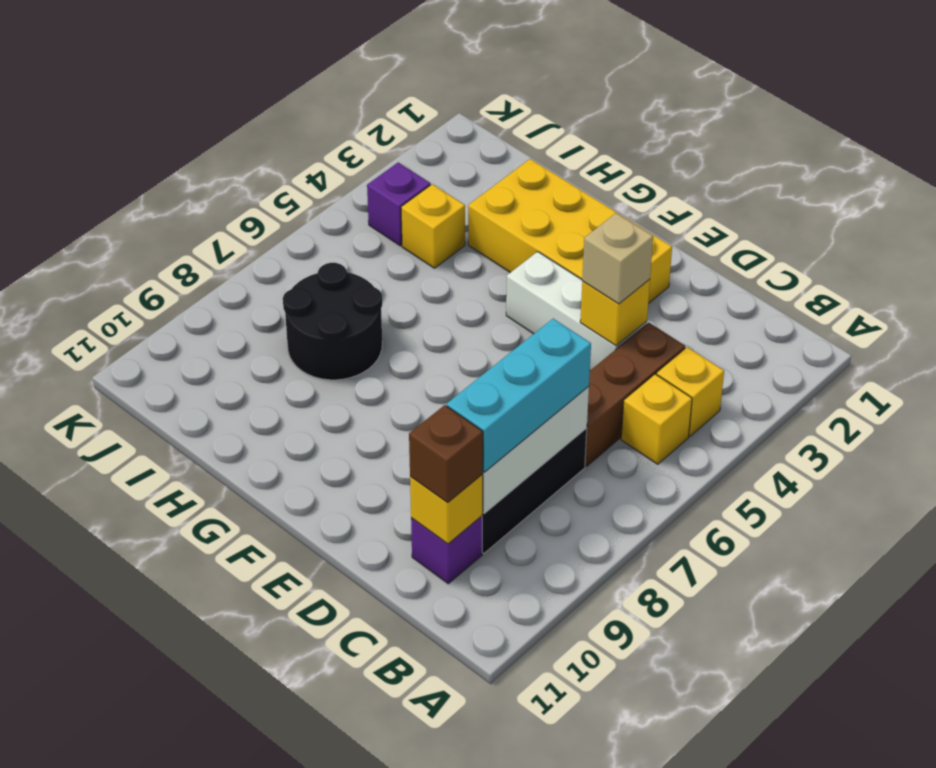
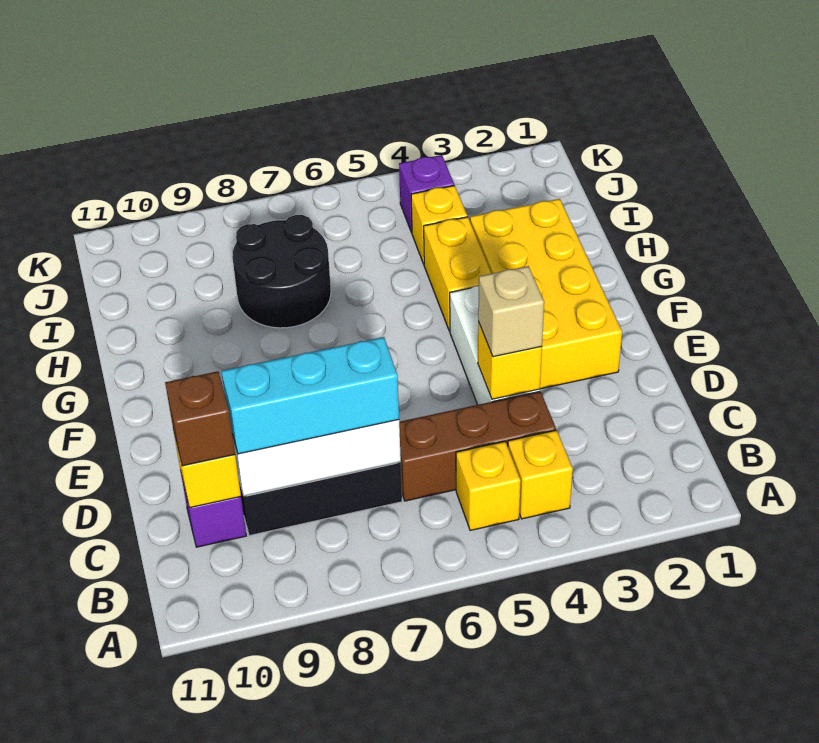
none -> yellow brick G4:H4 level 1

